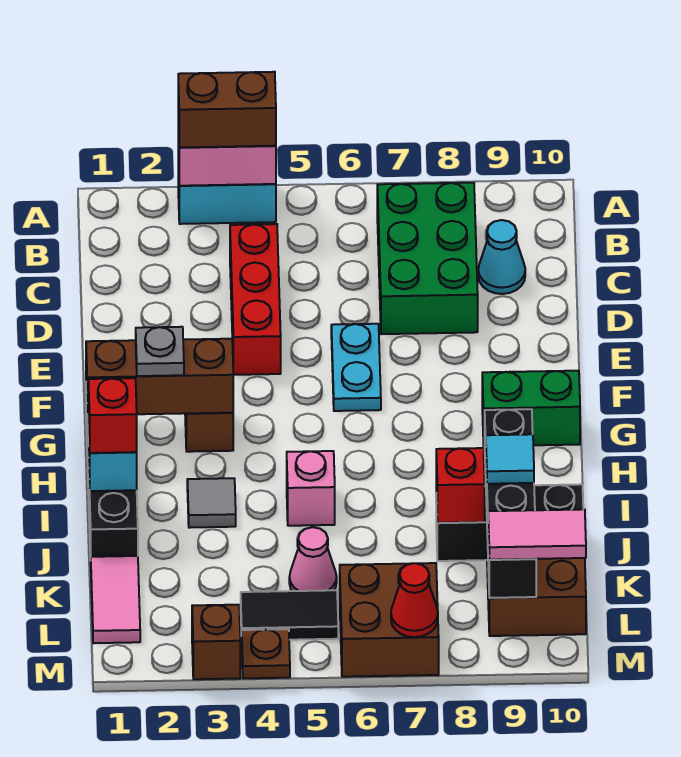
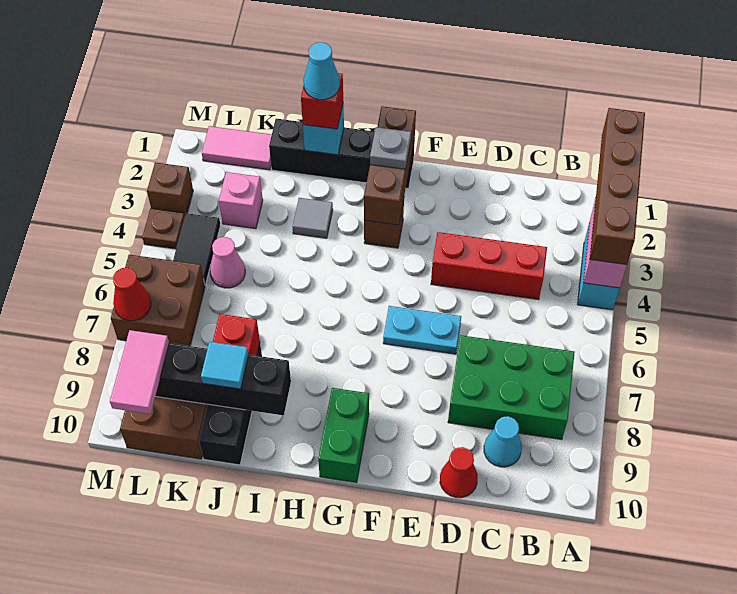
brown brick A3:A4 level 3 -> brown brick A1:A4 level 3
none -> red cone D10 level 1
none -> cyan cone I1 level 4
pink brick I5 level 1 -> pink brick K3 level 1

